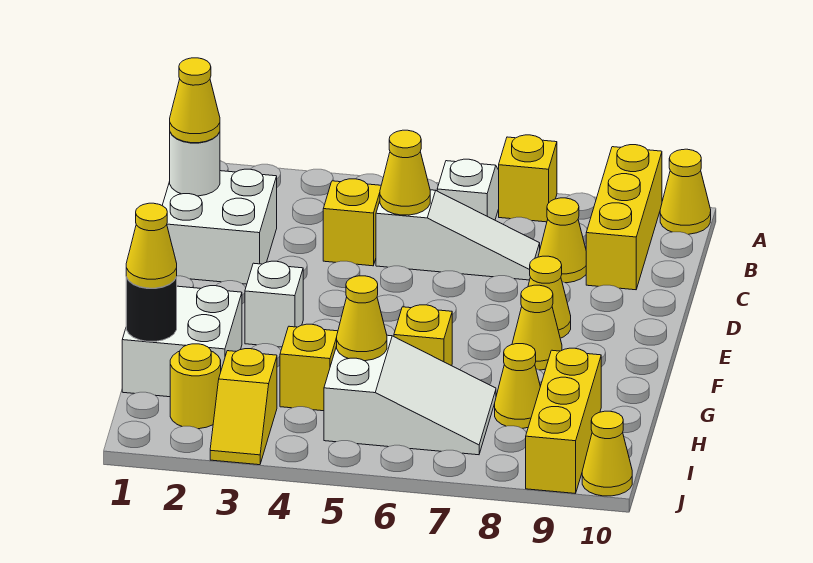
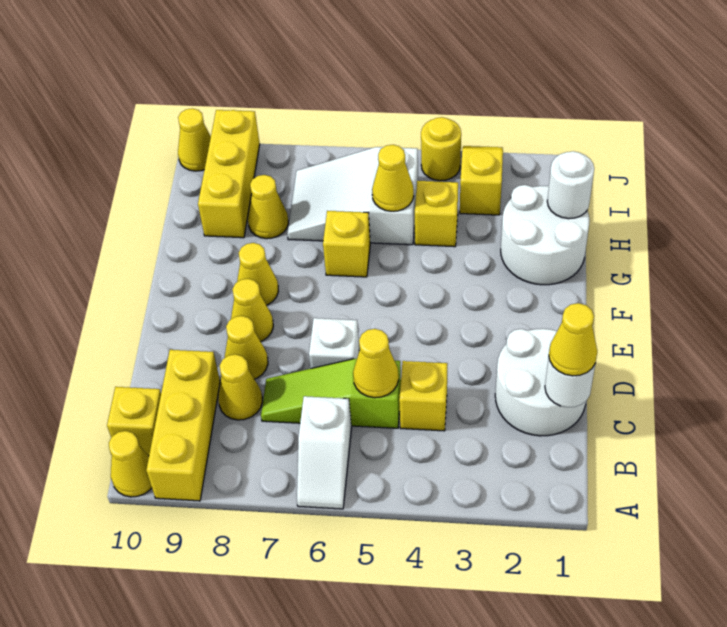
yellow brick A7 level 1 -> yellow brick B10 level 1
white brick C1:D2 level 1 -> white round brick C1:D2 level 1
white slope C5:C7 level 1 top 5 -> lime slope C5:C7 level 1 top 5
white brick F3 level 1 -> white brick D6 level 1
white brick G1:H2 level 1 -> white round brick G1:H2 level 1
black round brick H1 level 2 -> white round brick H1 level 2
yellow cone H1 level 3 -> yellow cone D8 level 1
yellow round brick I2 level 1 -> yellow round brick J4 level 1

